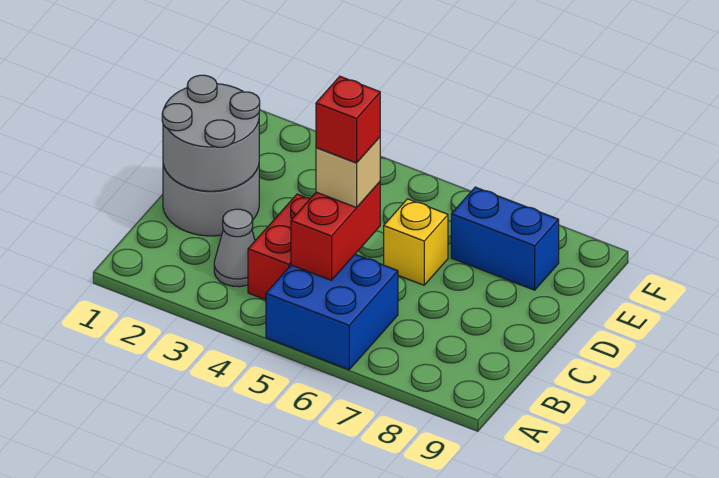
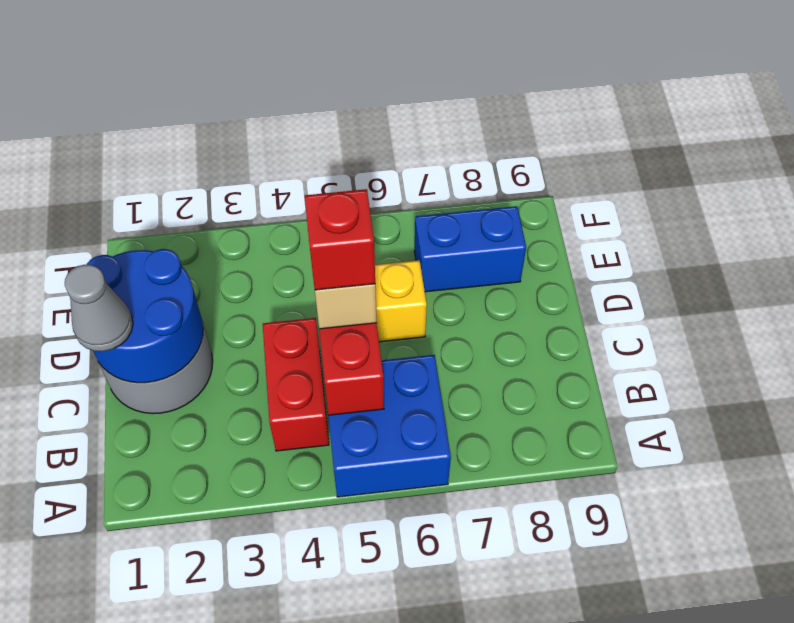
grey cone B3 level 1 -> grey cone C1 level 3
grey round brick C1:D2 level 2 -> blue round brick C1:D2 level 2

